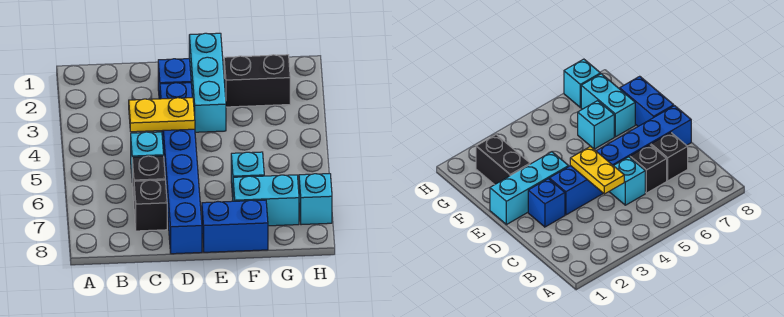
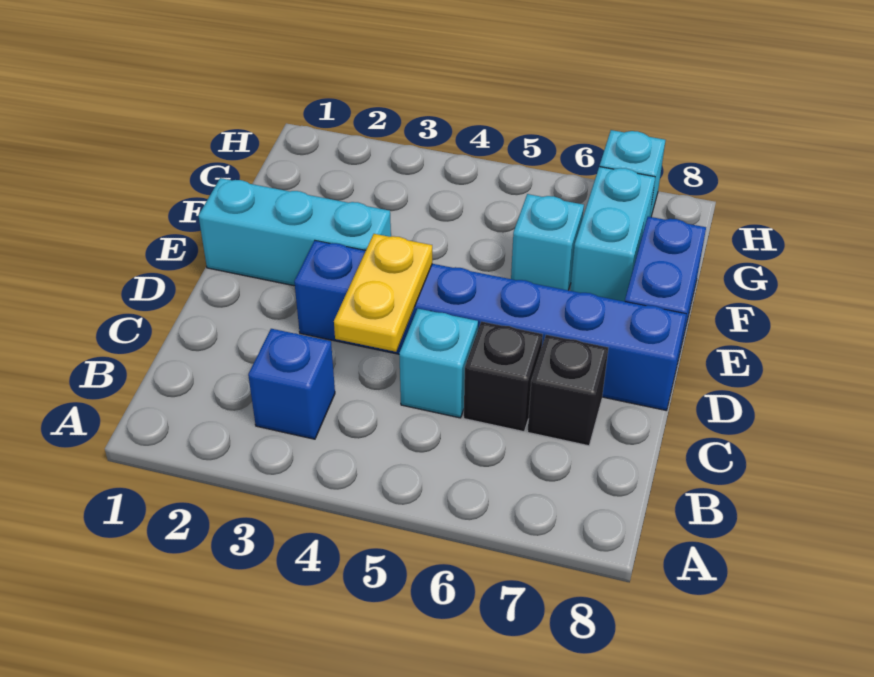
blue brick D2 level 1 -> blue brick B3 level 1
black brick F2:G2 level 1 -> none

